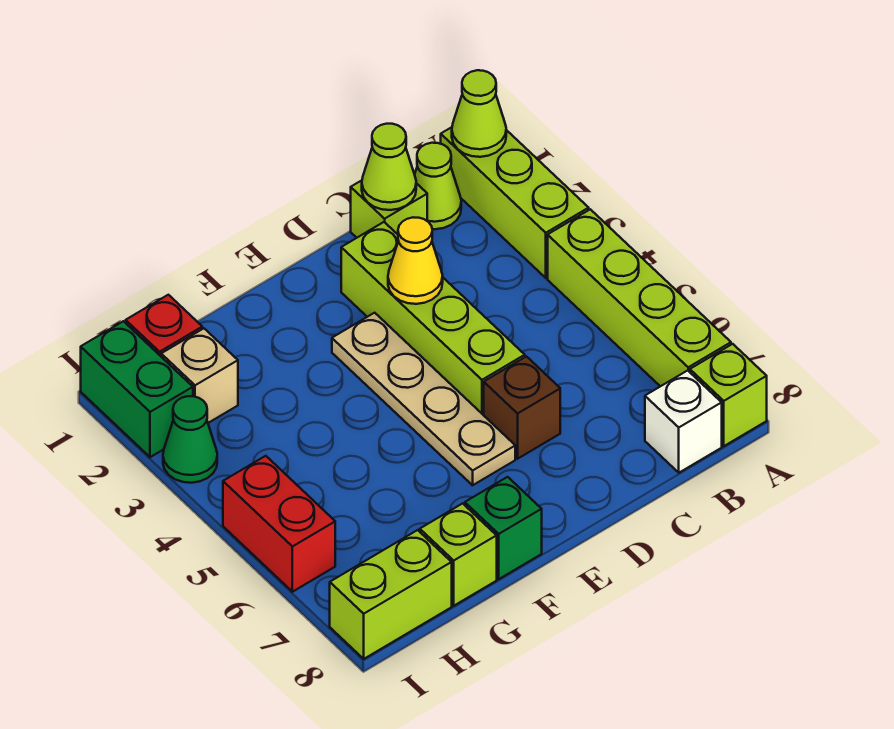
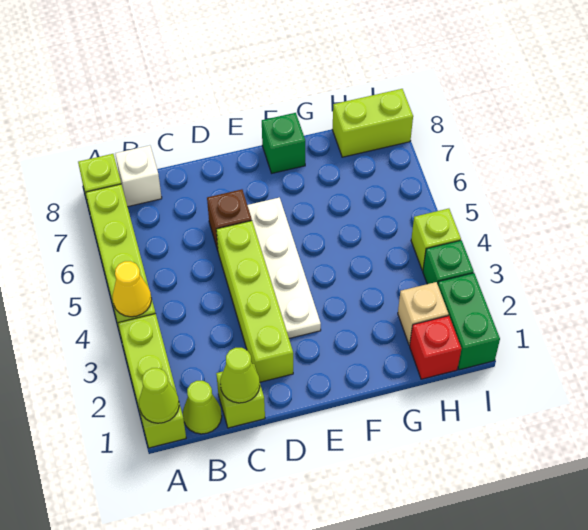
yellow cone D3 level 2 -> yellow cone A4 level 2
tan plate E3:E6 level 1 -> white plate E3:E6 level 1
lime brick G8 level 1 -> lime brick I4 level 1
green cone I3 level 1 -> green brick I3 level 1
red brick I5:I6 level 1 -> none

